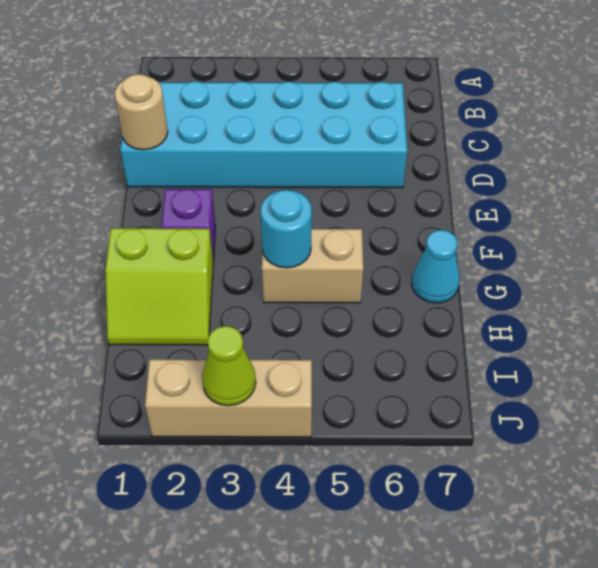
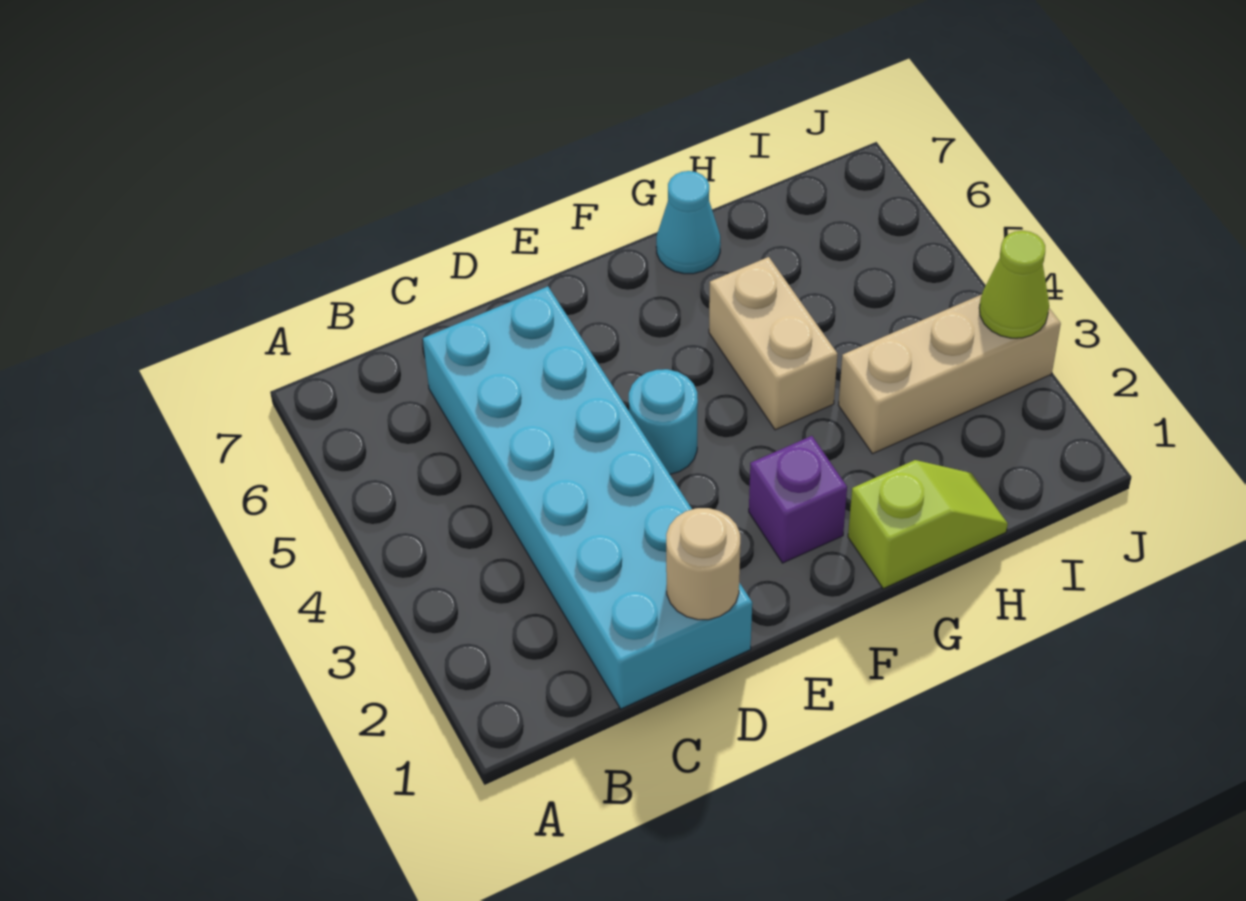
lime slope G1:H2 level 1 top G -> lime slope G1:H1 level 1 top G
cyan round brick G4 level 2 -> cyan round brick E4 level 1
tan brick J2:J4 level 1 -> tan brick H3:J3 level 1

